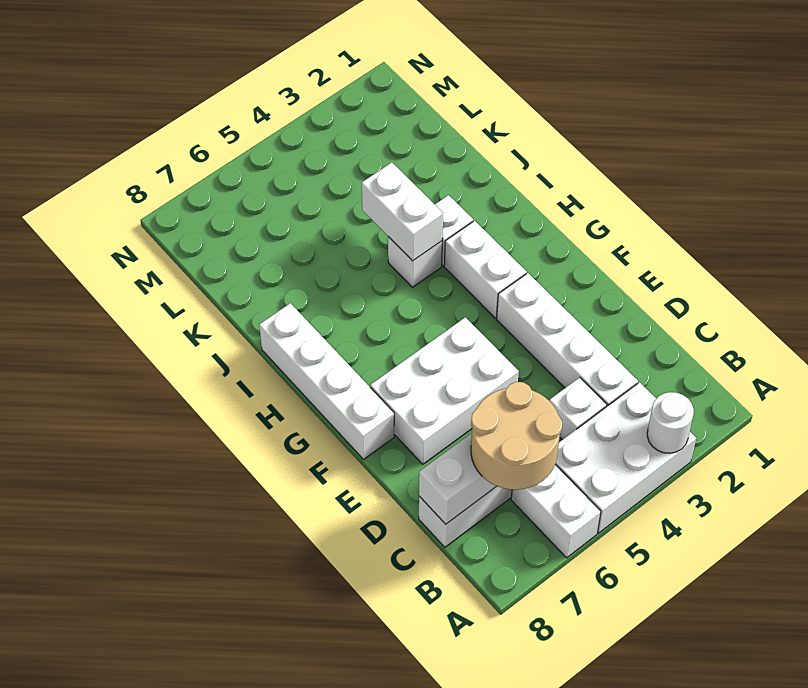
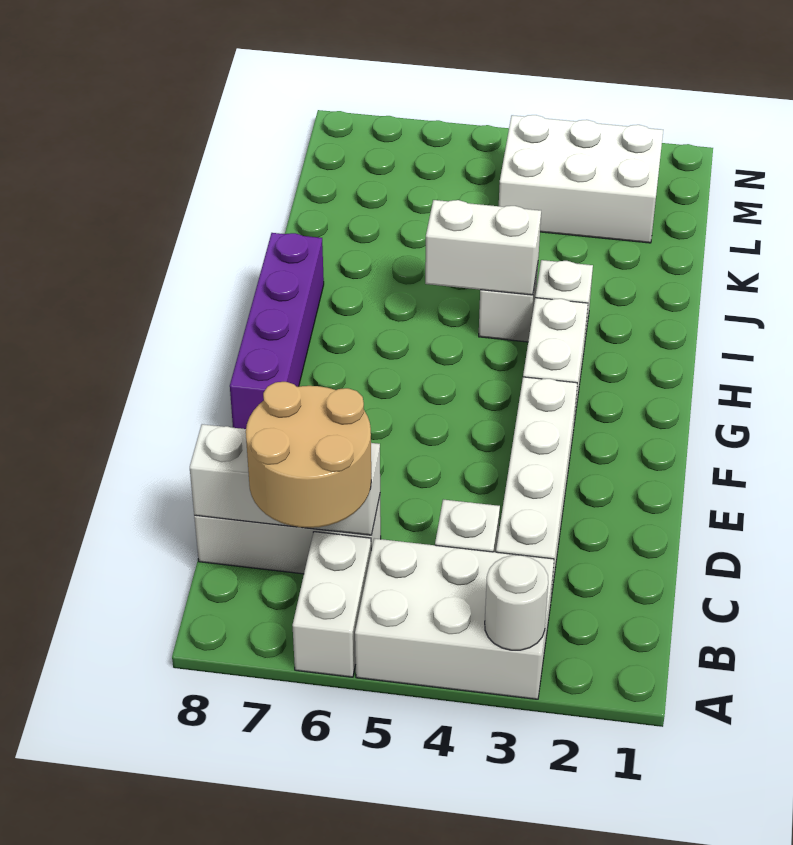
white brick E5:F7 level 1 -> white brick L2:M4 level 1
white brick F8:I8 level 1 -> purple brick F8:I8 level 1
white brick I4:J4 level 2 -> white brick I4:I5 level 2

